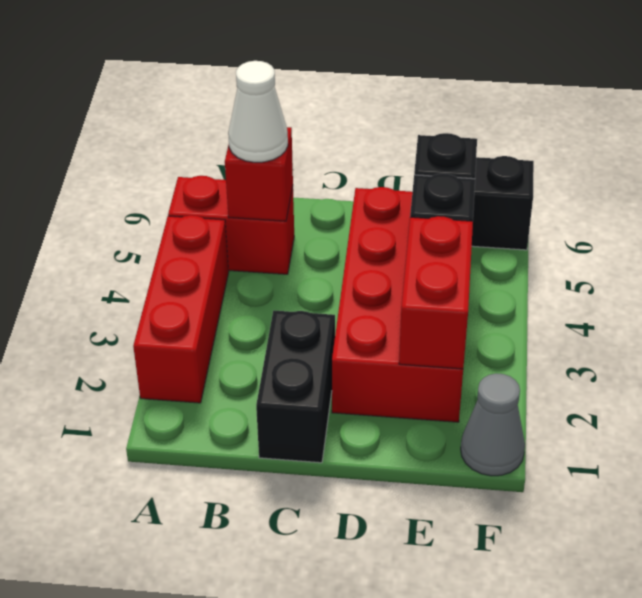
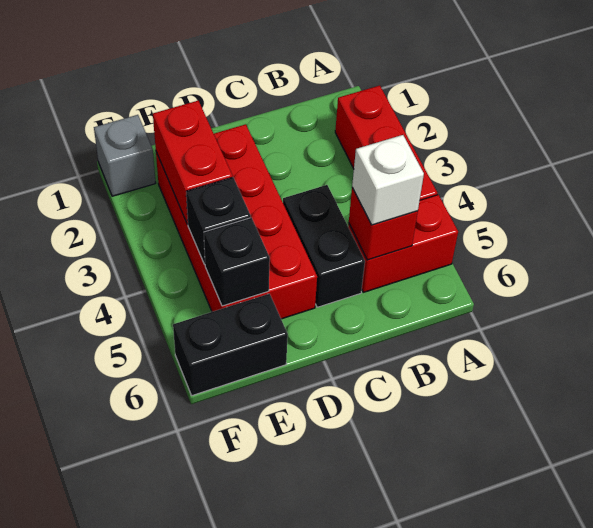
white cone B5 level 3 -> white brick B5 level 3
black brick C1:C2 level 1 -> black brick C4:C5 level 1
grey cone F1 level 1 -> grey brick F1 level 1

